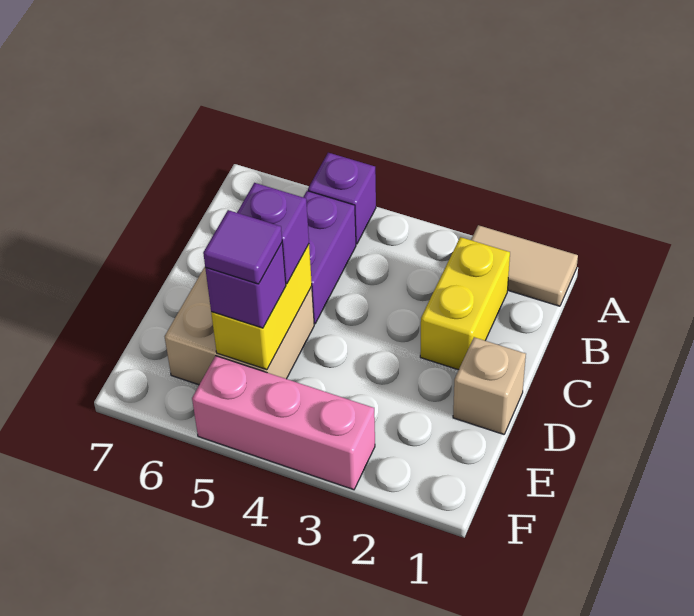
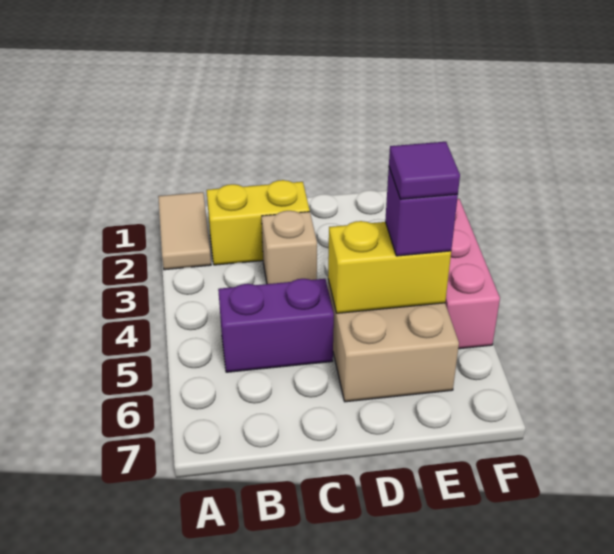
purple brick A5 level 1 -> none
tan brick D1 level 1 -> tan brick C3 level 1
purple brick D5 level 3 -> none

